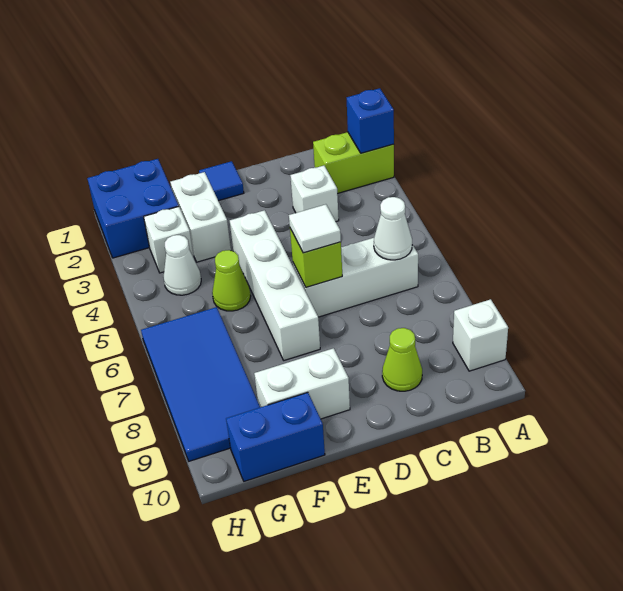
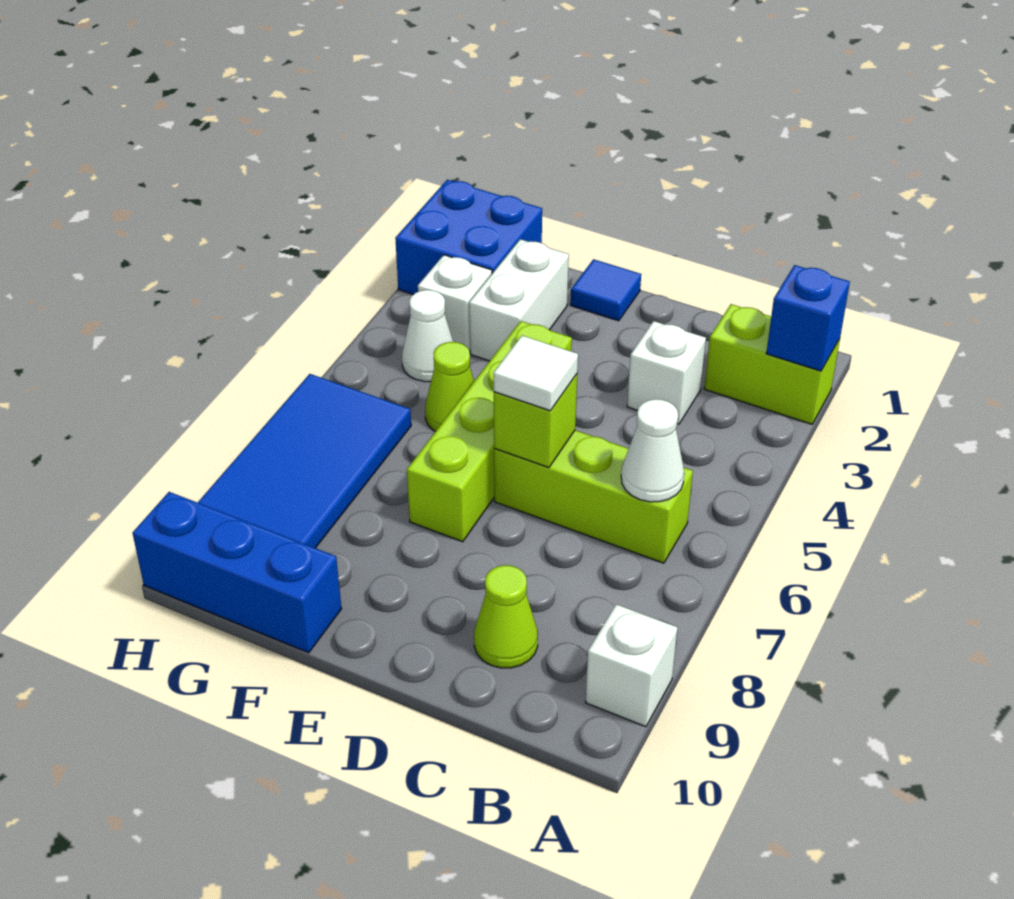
white brick B6:D6 level 1 -> lime brick B6:D6 level 1
white brick E4:E7 level 1 -> lime brick E4:E7 level 1
white brick E9:F9 level 1 -> none
blue brick F10:G10 level 1 -> blue brick F10:H10 level 1

